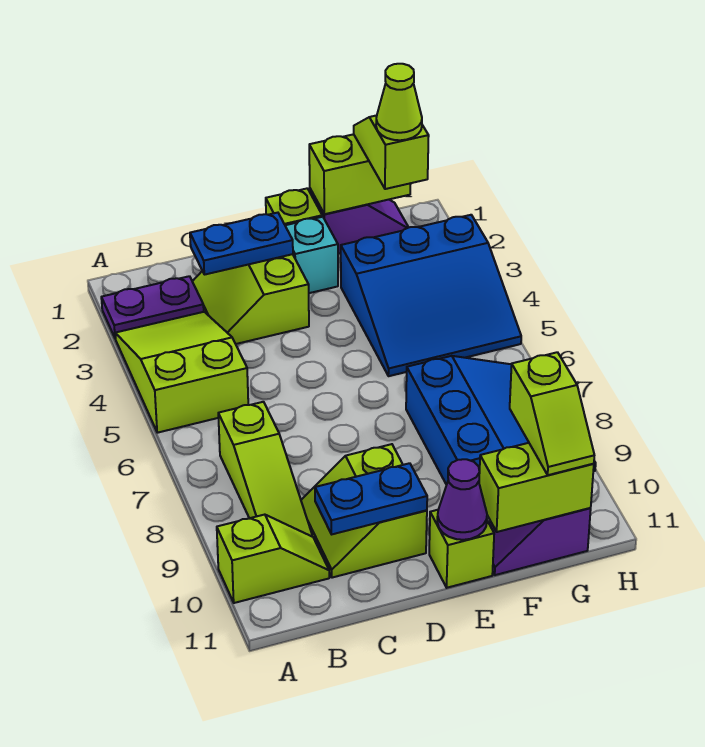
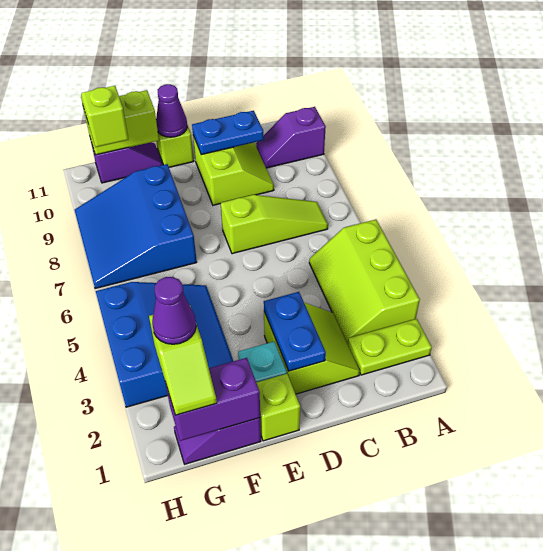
purple plate A2:B2 level 1 -> lime plate A2:B2 level 1
lime slope A3:B5 level 1 top 5 -> lime slope A3:B5 level 1 top A
lime slope A10:B10 level 1 top A -> purple slope A10:B10 level 1 top A
lime slope B7:B9 level 1 top 7 -> lime slope B7:D7 level 1 top D
blue plate C2:D2 level 2 -> blue plate D2:D3 level 2
lime brick F1:G1 level 2 -> purple brick F1:G1 level 2
blue slope F3:H5 level 1 top 3 -> blue slope F3:H5 level 1 top H
lime cone G2 level 4 -> purple cone G2 level 4

